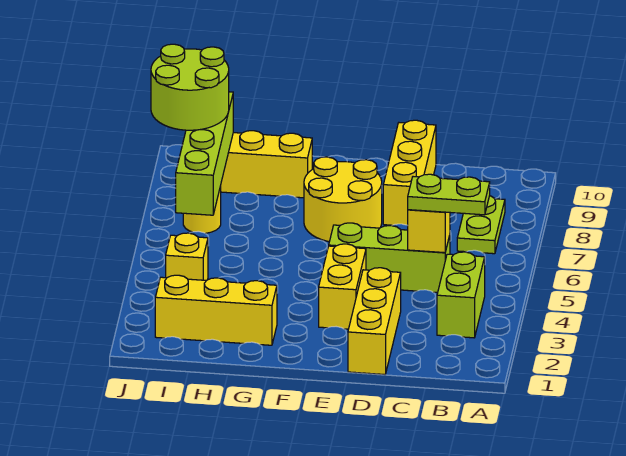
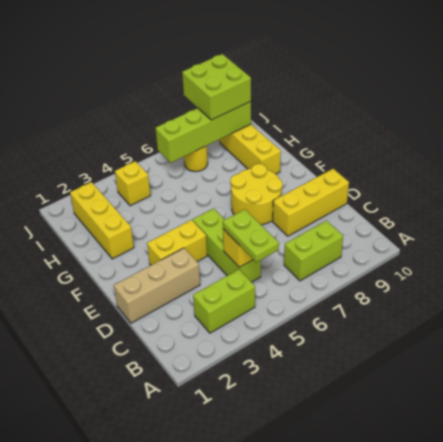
lime plate B7:B8 level 1 -> lime brick B7:B8 level 1
yellow brick D1:D3 level 1 -> tan brick D1:D3 level 1
lime round brick I8:J9 level 3 -> lime brick I8:J9 level 3

